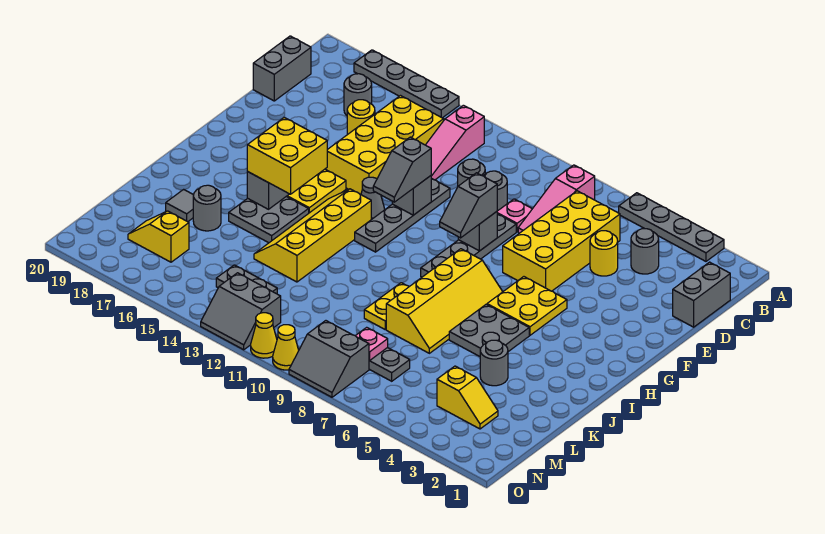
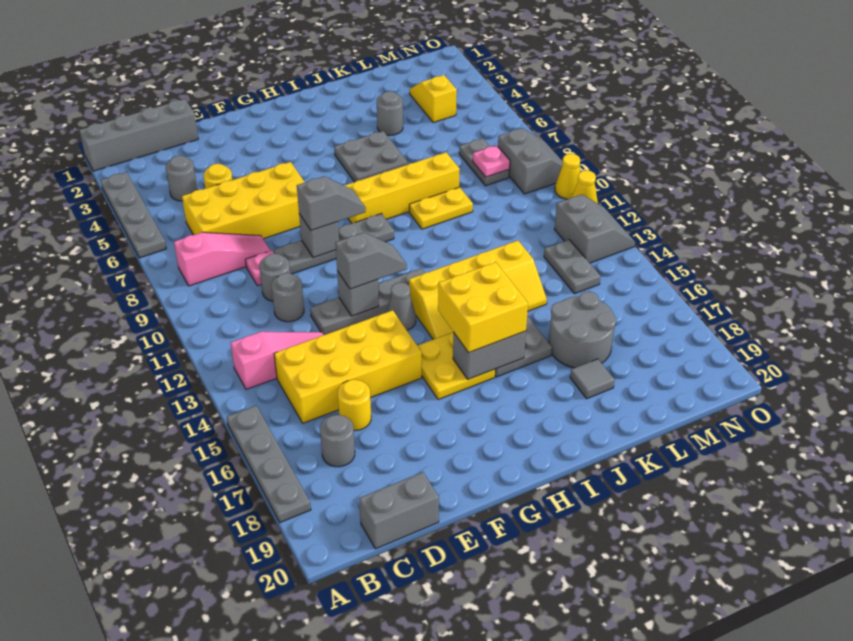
grey brick C1:D1 level 1 -> grey brick A1:D1 level 1
yellow plate G5:H6 level 1 -> none
grey round brick K17 level 1 -> grey round brick K16:L17 level 1
yellow slope M17:M18 level 1 top 17 -> none

